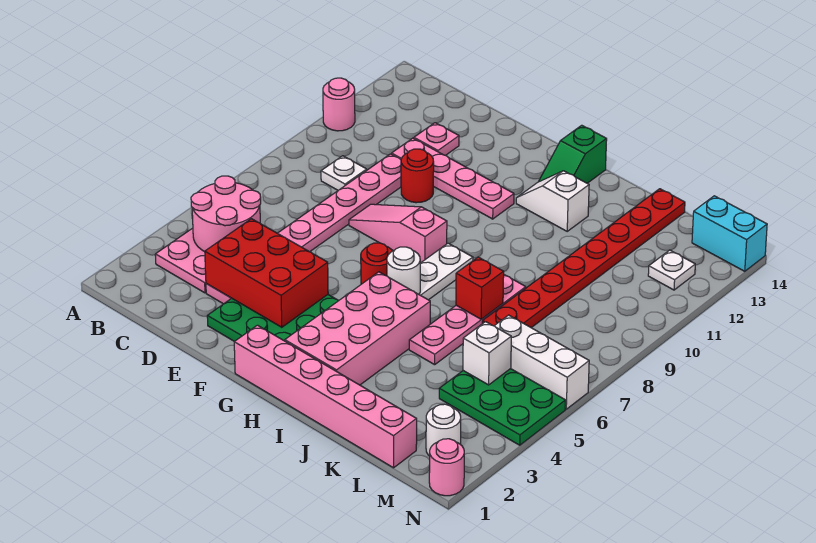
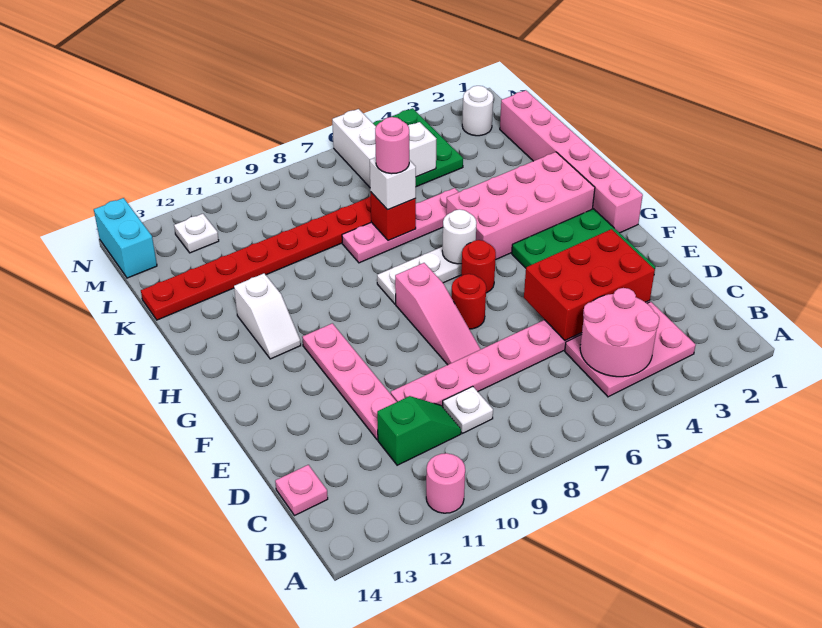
red brick D3:F4 level 2 -> red brick D3:E5 level 2
pink plate D12 level 1 -> pink plate C14 level 1
red round brick E10 level 1 -> red round brick F7 level 1
green slope H13:H14 level 1 top 14 -> green slope C10:C11 level 1 top 11
none -> white brick J7 level 3
pink round brick N1 level 1 -> pink round brick J7 level 4

